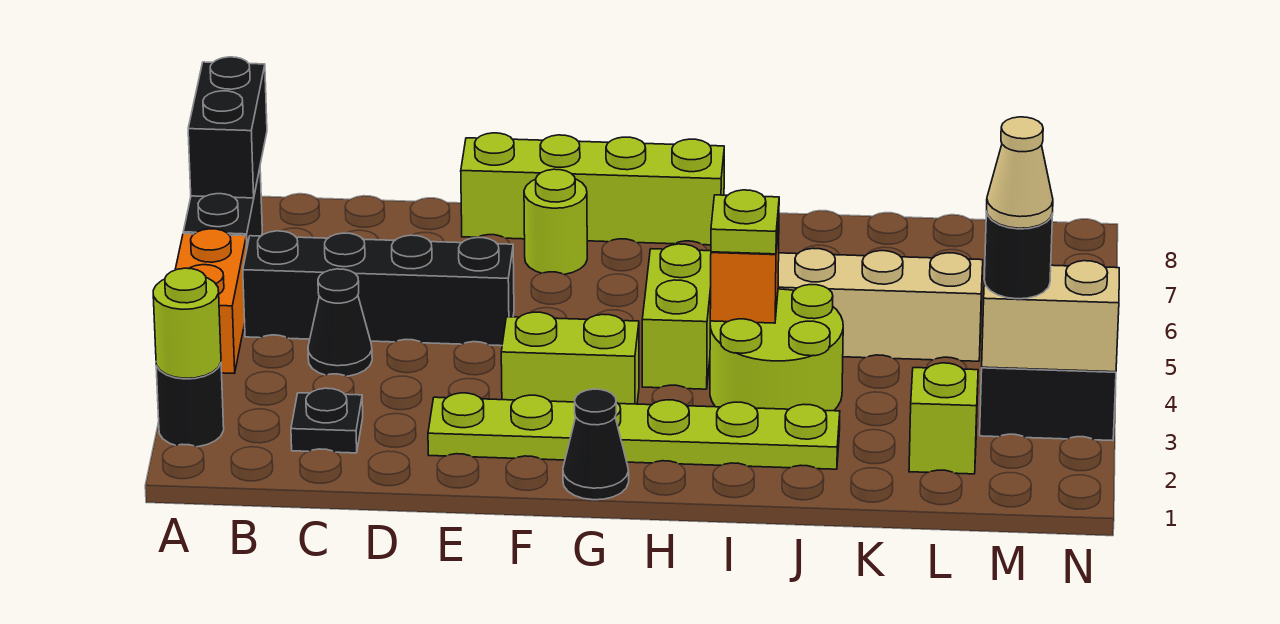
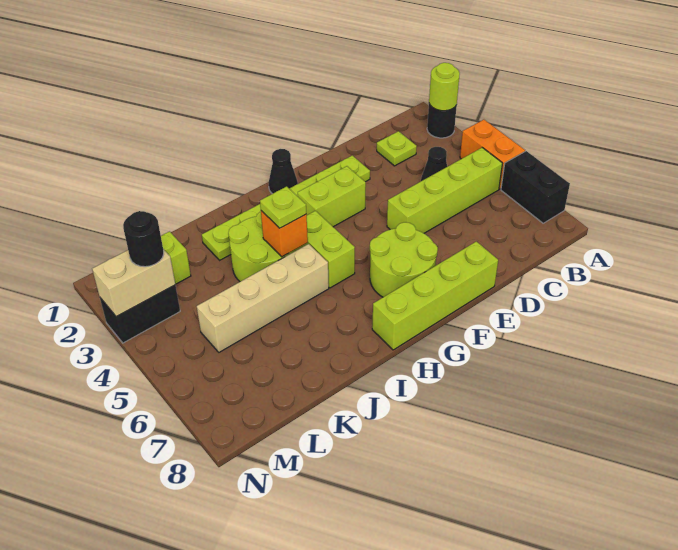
black brick A7:A8 level 2 -> none
black brick B5:E5 level 1 -> lime brick B5:E5 level 1
black plate C2 level 1 -> lime plate C2 level 1
lime round brick F7 level 1 -> lime round brick F6:G7 level 1
tan cone M3 level 4 -> none

